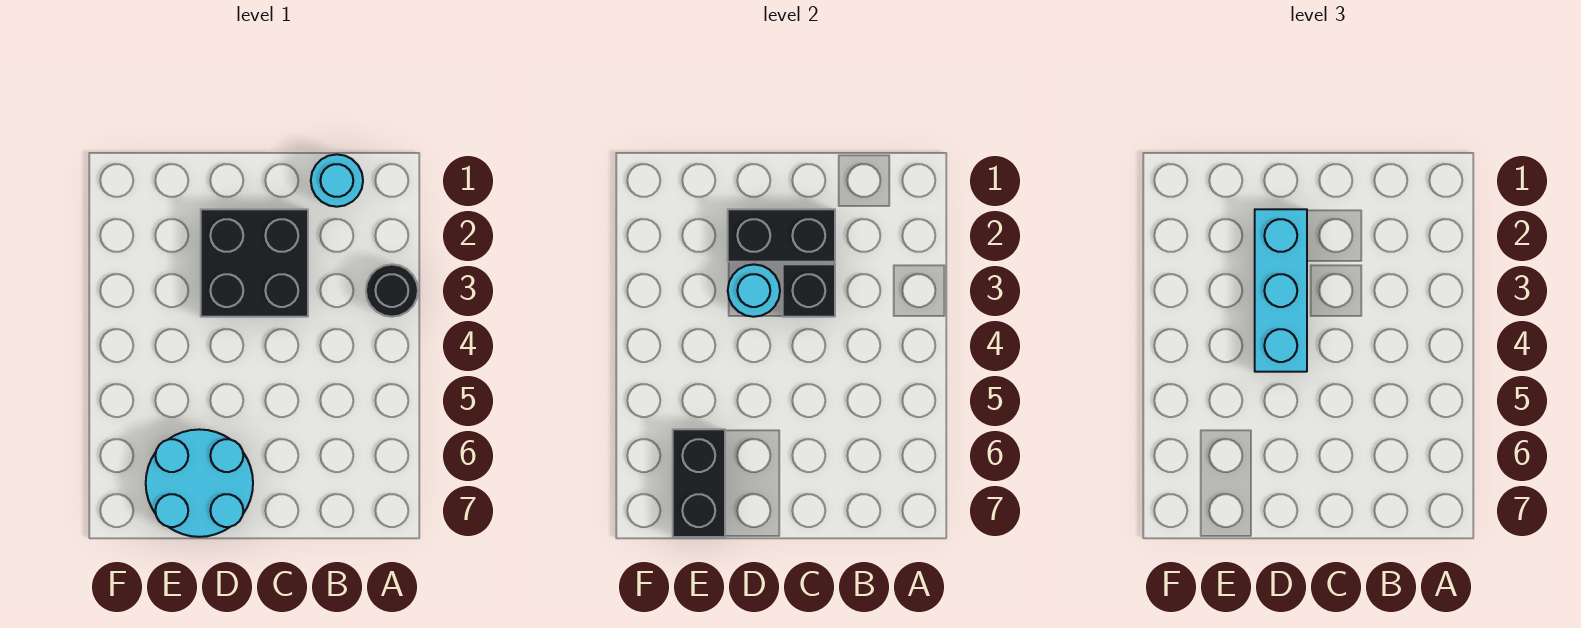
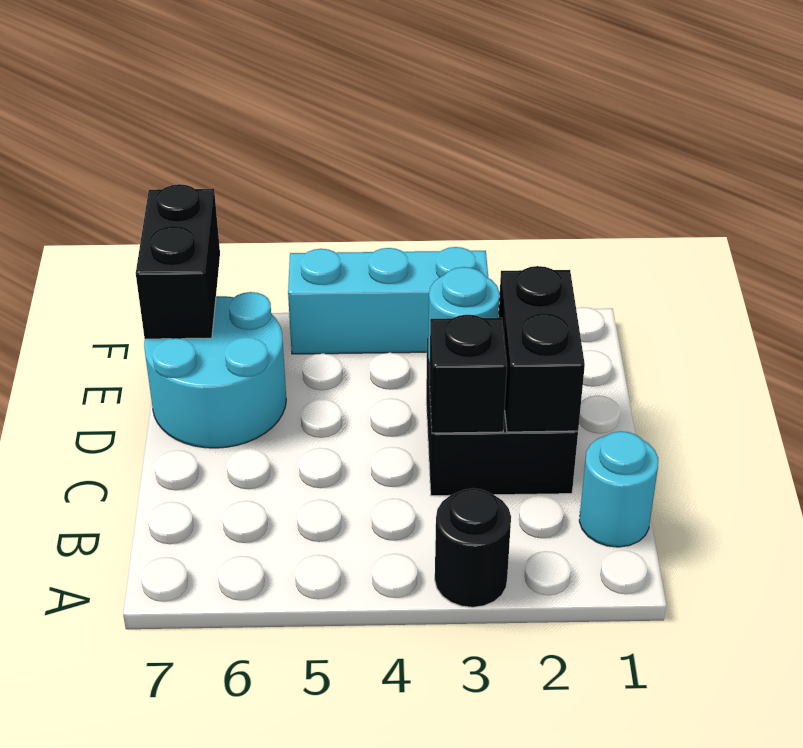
cyan brick D2:D4 level 3 -> cyan brick F3:F5 level 1
black brick E6:E7 level 2 -> black brick E7:F7 level 2

